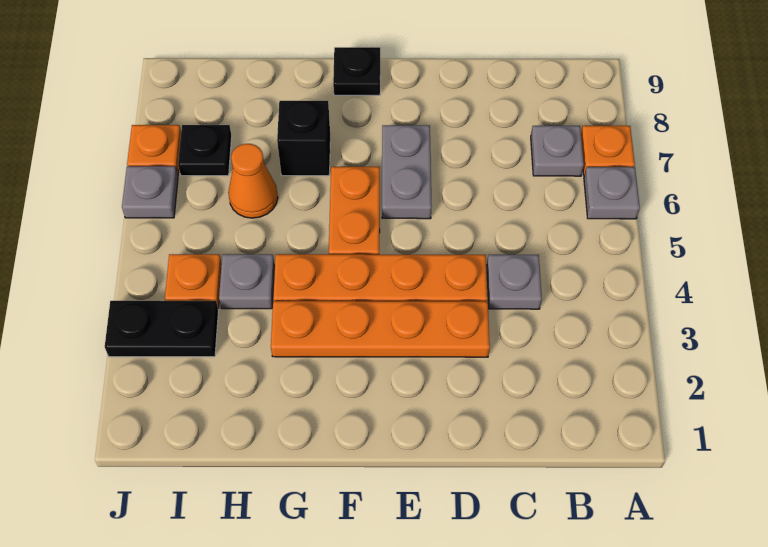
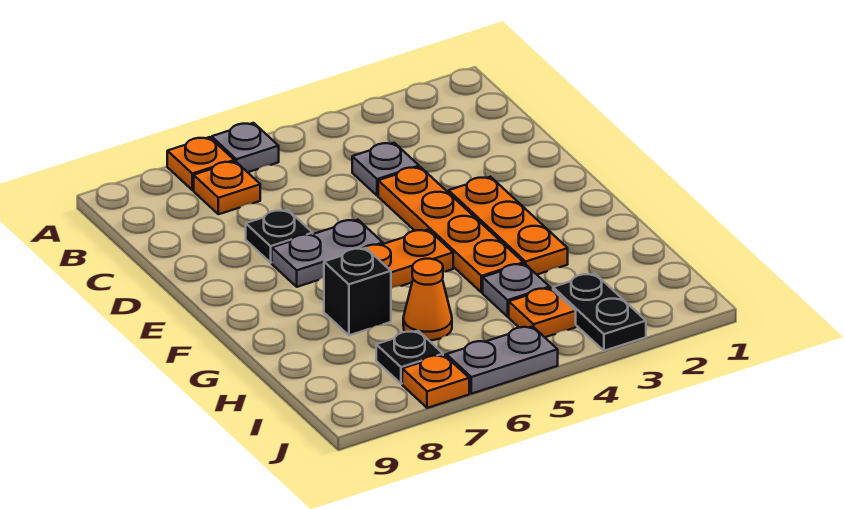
grey plate B7 level 1 -> orange plate B7 level 1
orange plate D3:G3 level 1 -> orange plate E3:G3 level 1
black plate F9 level 1 -> black plate D7 level 1
grey plate J6 level 1 -> grey plate J5:J6 level 1

